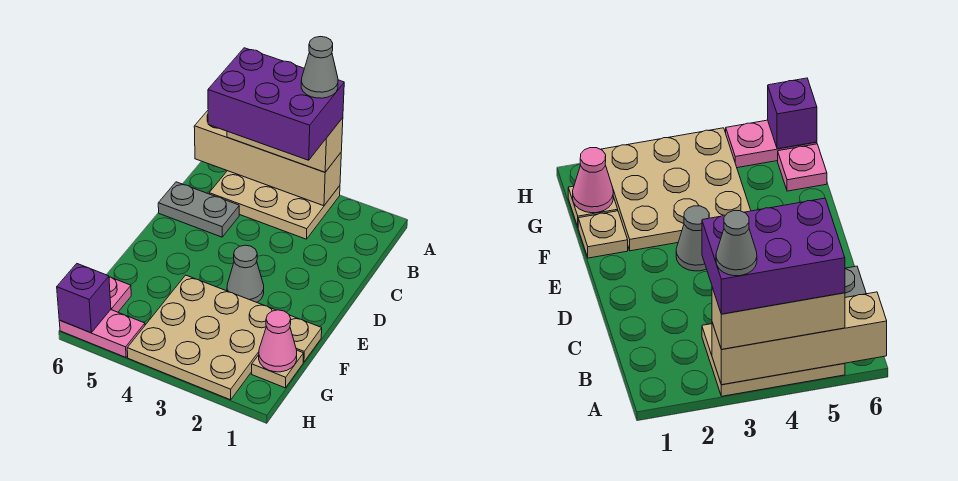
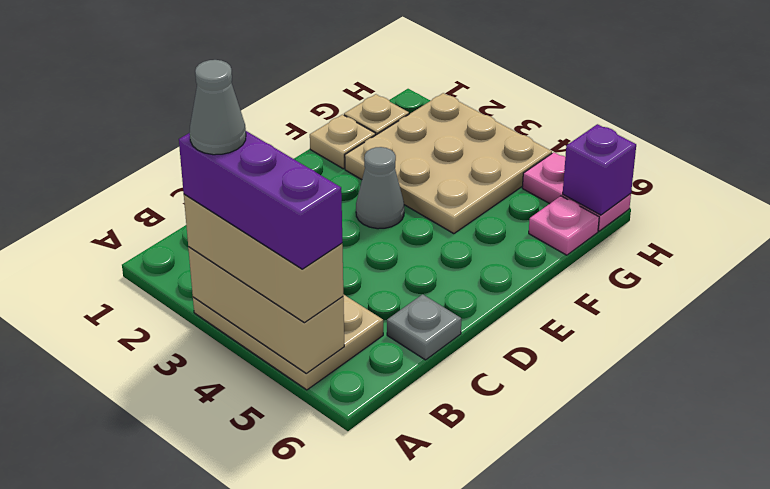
tan brick A3:A6 level 2 -> tan brick A3:A5 level 2
purple brick A3:B5 level 4 -> purple brick A3:A5 level 4
grey plate C5:C6 level 1 -> grey plate C6 level 1
pink cone G1 level 2 -> none

